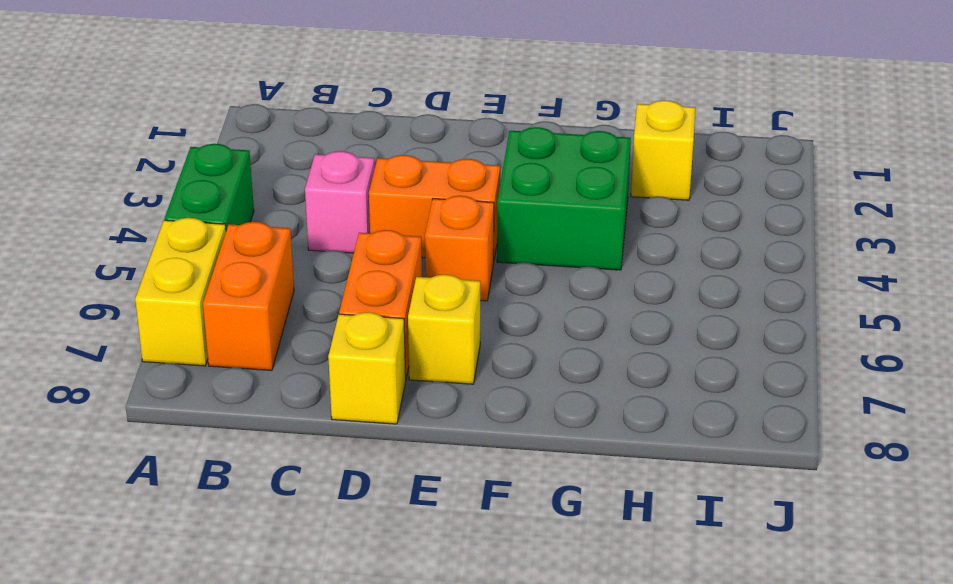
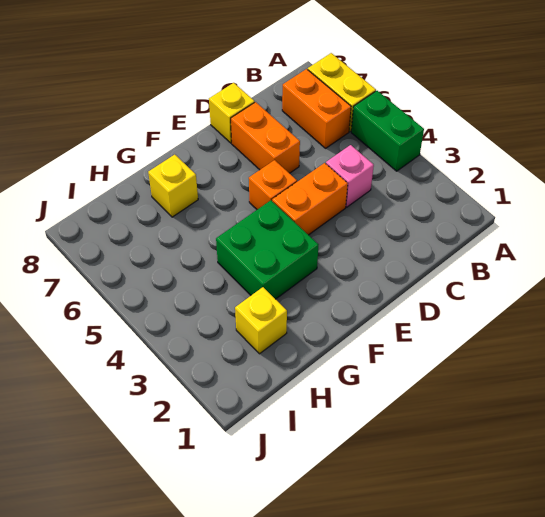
yellow brick E7 level 1 -> yellow brick G7 level 1

